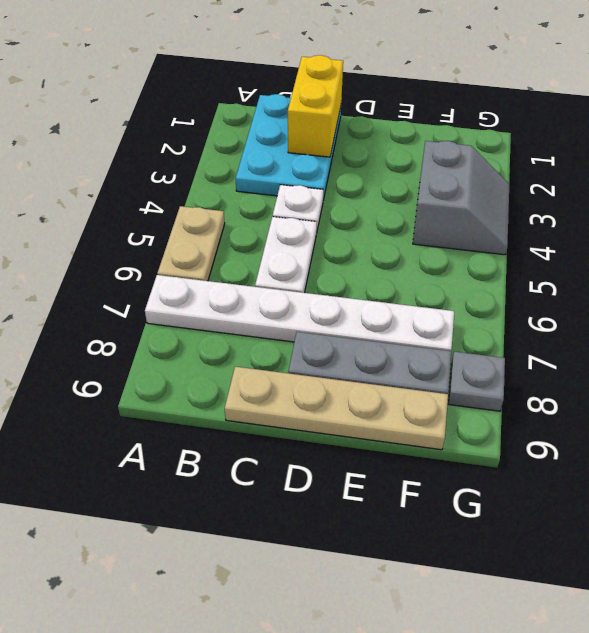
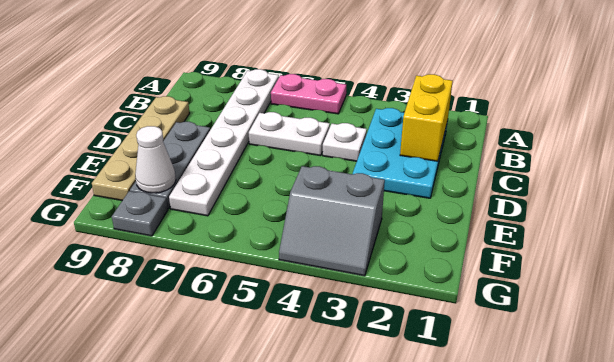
tan plate A5:A6 level 1 -> pink plate A5:A6 level 1
cyan plate B1:C3 level 1 -> cyan plate B2:D3 level 1
yellow brick C1:C2 level 2 -> yellow brick B2:C2 level 2
none -> white cone F8 level 2

